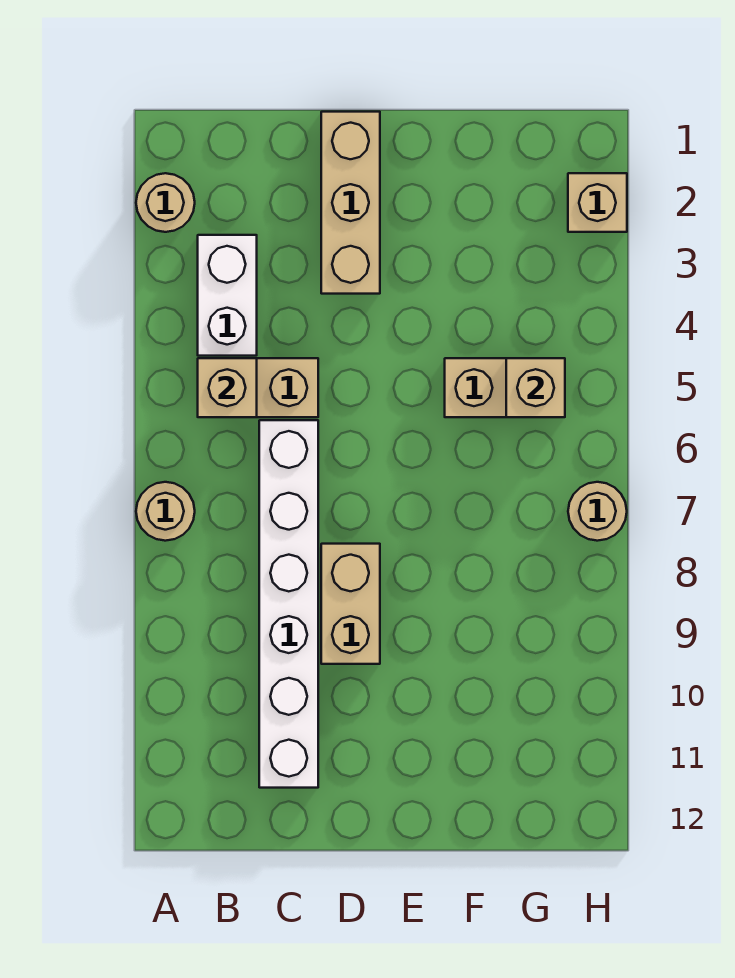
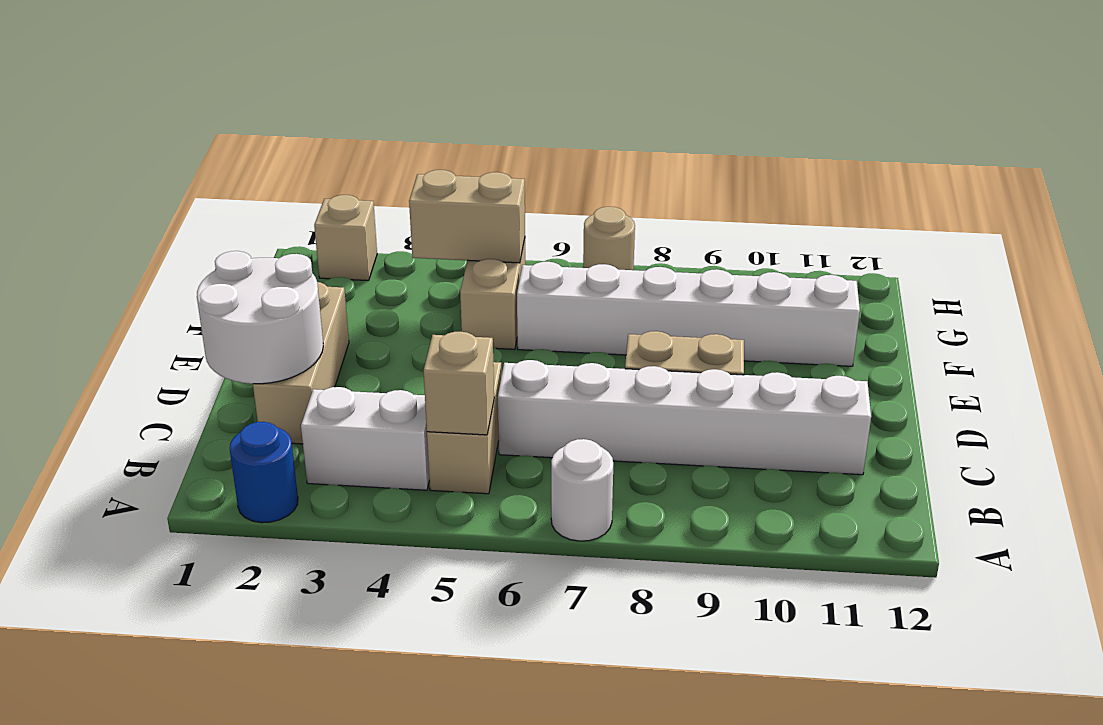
tan round brick A2 level 1 -> blue round brick A2 level 1
tan round brick A7 level 1 -> white round brick A7 level 1
none -> white round brick C1:D2 level 2
tan brick D1:D3 level 1 -> tan brick C2:E2 level 1
none -> white brick F6:F11 level 1
tan brick G5 level 2 -> tan brick G4:G5 level 2

